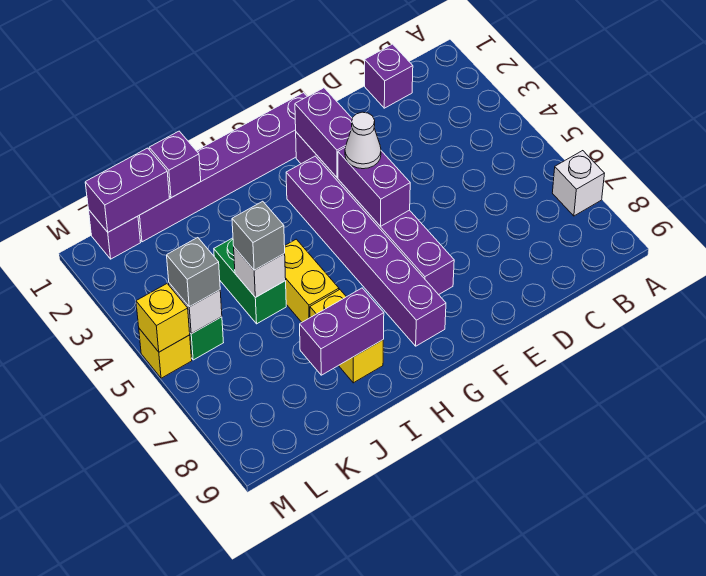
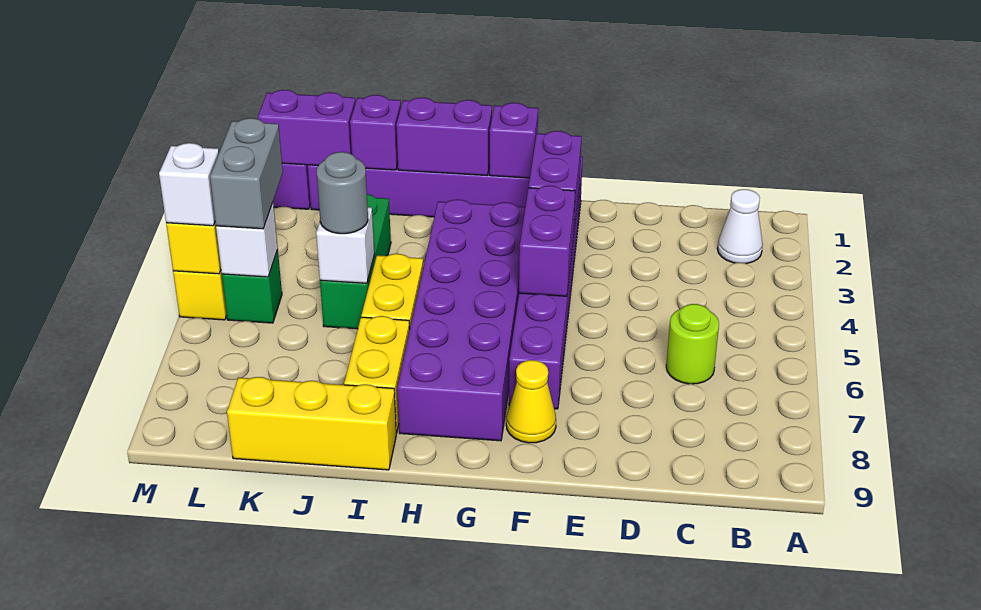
white brick A7 level 1 -> white brick M5 level 3
purple brick C1 level 1 -> purple brick G1 level 2
none -> lime round brick C6 level 1
white cone F4 level 3 -> white cone B2 level 1
none -> yellow cone F8 level 1
purple brick G3:G8 level 1 -> purple brick G3:H8 level 1
purple brick I8:J8 level 2 -> purple brick H1:I1 level 2
none -> yellow brick I9:K9 level 1
green brick J4:J5 level 1 -> green brick J3:J5 level 1
grey brick J5 level 3 -> grey round brick J5 level 3
grey brick L5 level 3 -> grey brick L4:L5 level 3

